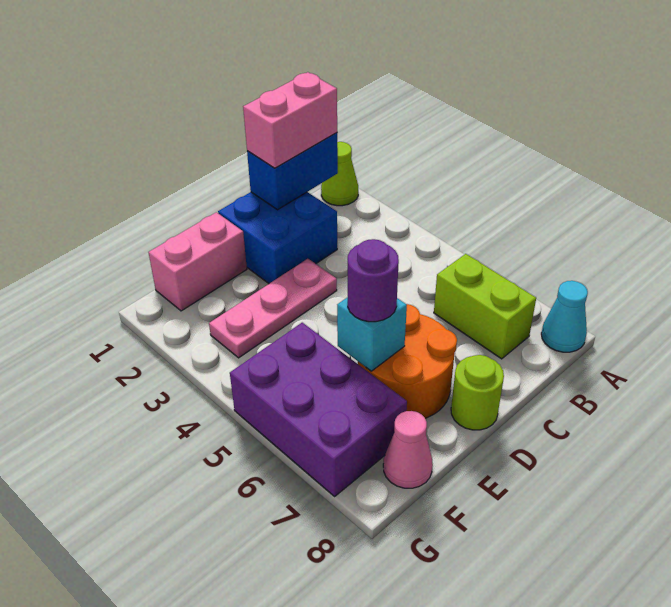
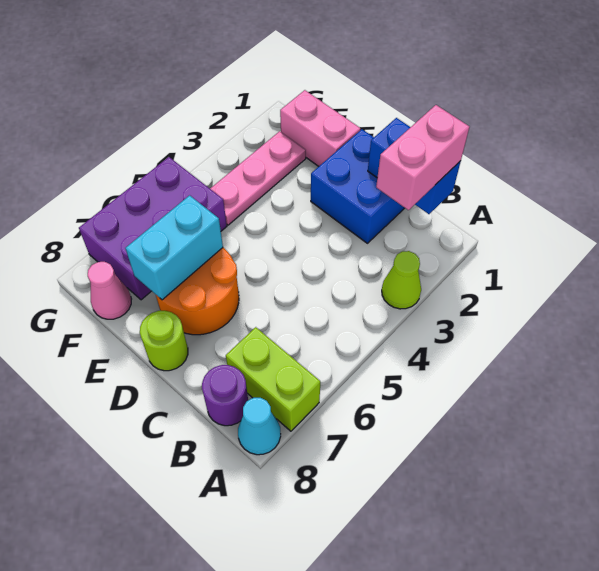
lime cone A1 level 1 -> lime cone A3 level 1
pink brick B1:C1 level 3 -> pink brick B1:B2 level 3
lime brick B6:B7 level 1 -> lime brick A7:B7 level 1
pink plate D3:F3 level 1 -> pink plate F2:F4 level 1
cyan brick E6 level 2 -> cyan brick E6:E7 level 2
purple round brick E6 level 3 -> purple round brick B8 level 1

